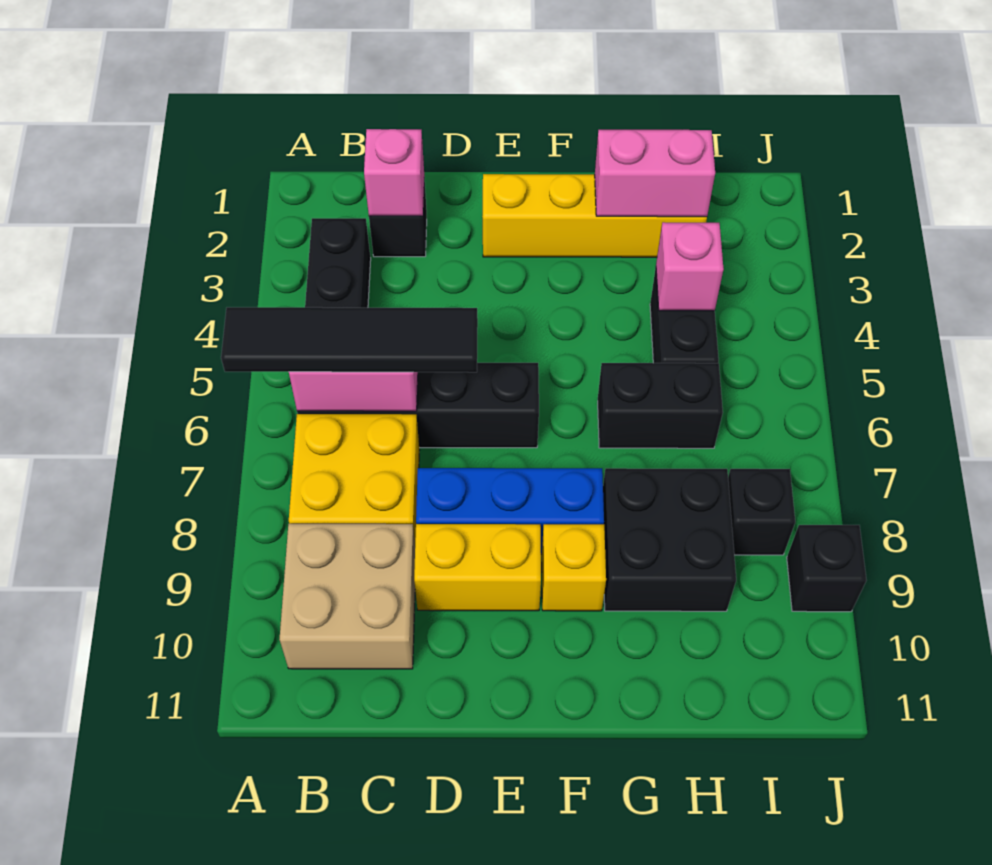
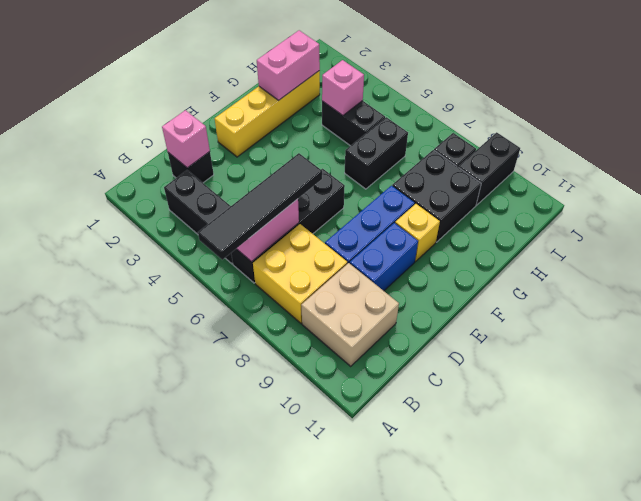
yellow brick D9:E9 level 1 -> blue brick D9:E9 level 1
black brick J9 level 1 -> black brick I9:J9 level 1

